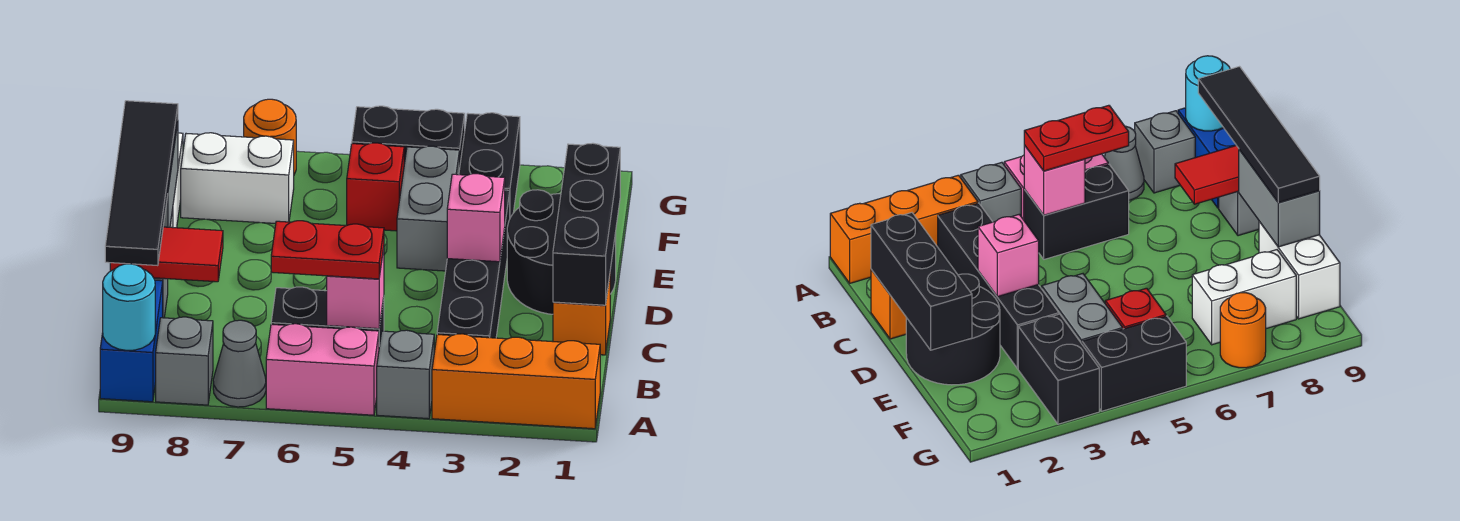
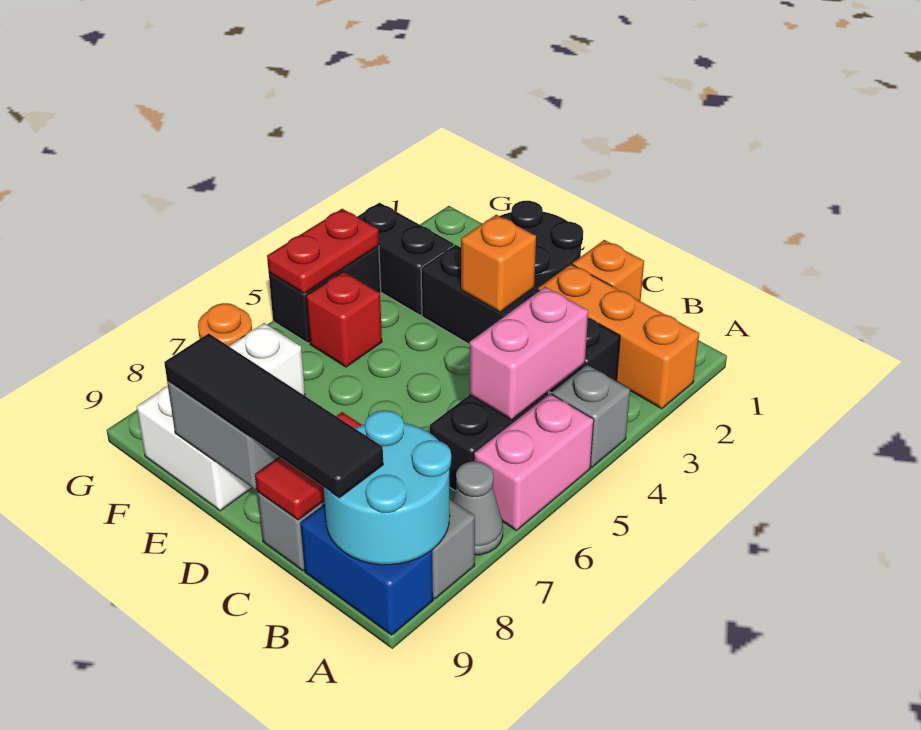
orange brick A1:A3 level 1 -> orange brick A2:C2 level 1
cyan round brick A9 level 2 -> cyan round brick A8:B9 level 2
pink brick B5 level 2 -> pink brick B4:B5 level 2
red plate B5:B6 level 3 -> red plate G4:G5 level 2
black brick C1:E1 level 2 -> none
pink brick D3 level 2 -> orange brick D3 level 2
grey brick E4:F4 level 1 -> none

